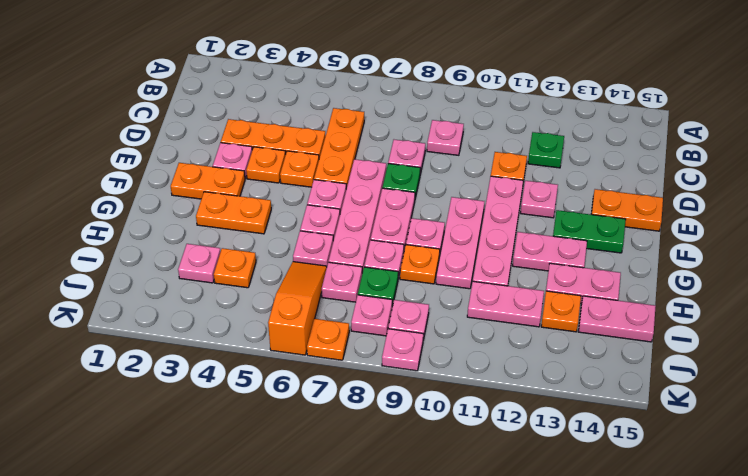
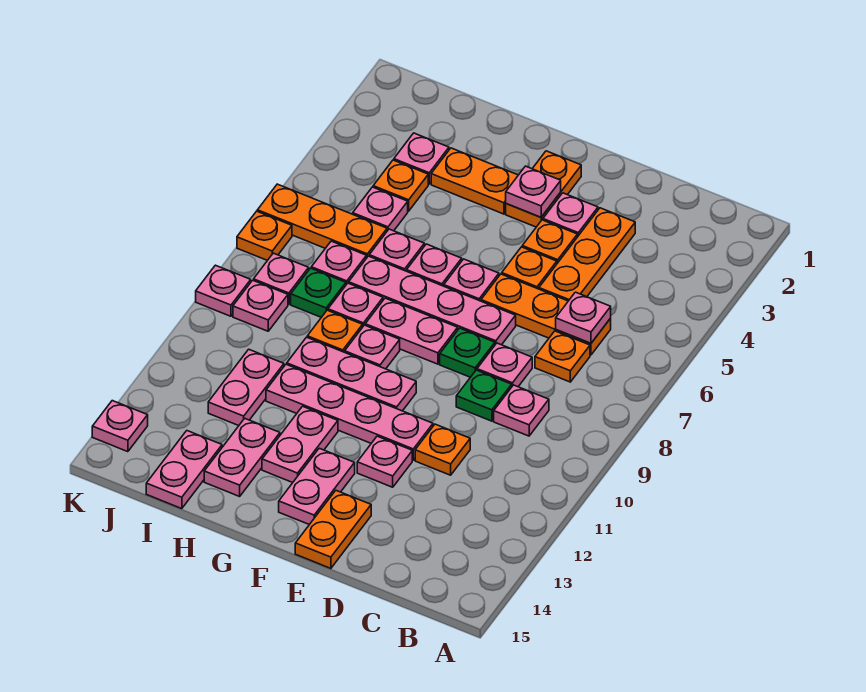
none -> pink plate C6 level 2
green plate C12 level 1 -> green plate D9 level 1
none -> pink plate F3 level 2
green plate F13:F14 level 1 -> pink plate F13:F14 level 1
orange plate G3:G4 level 1 -> orange plate G3:H3 level 1
none -> pink plate I5 level 1
orange slope I6:K6 level 1 top K -> orange plate I6:K6 level 1
orange plate I13 level 1 -> orange plate C7 level 1
none -> pink plate K14 level 1

